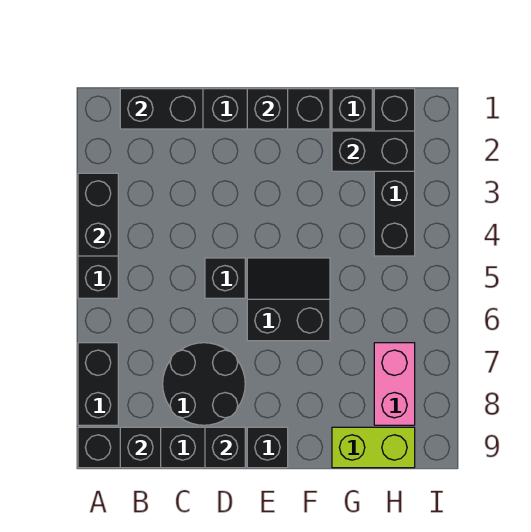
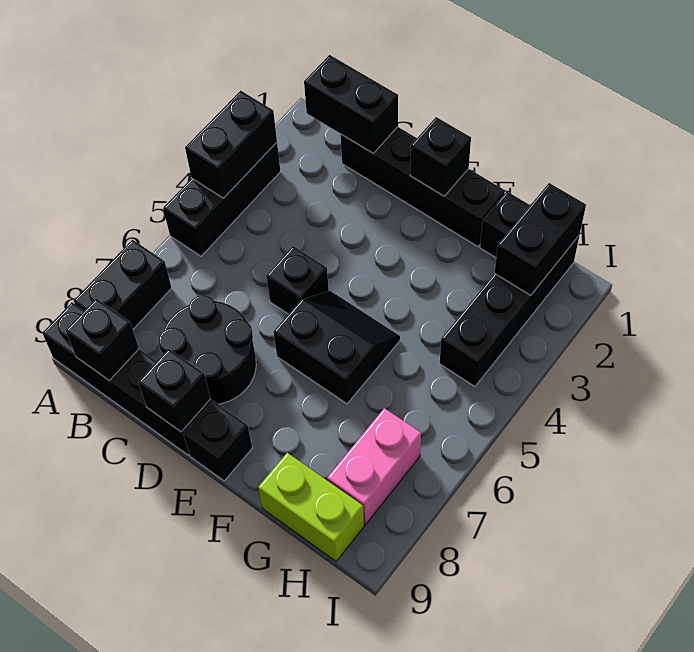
black brick G2:H2 level 2 -> black brick H1:H2 level 2

